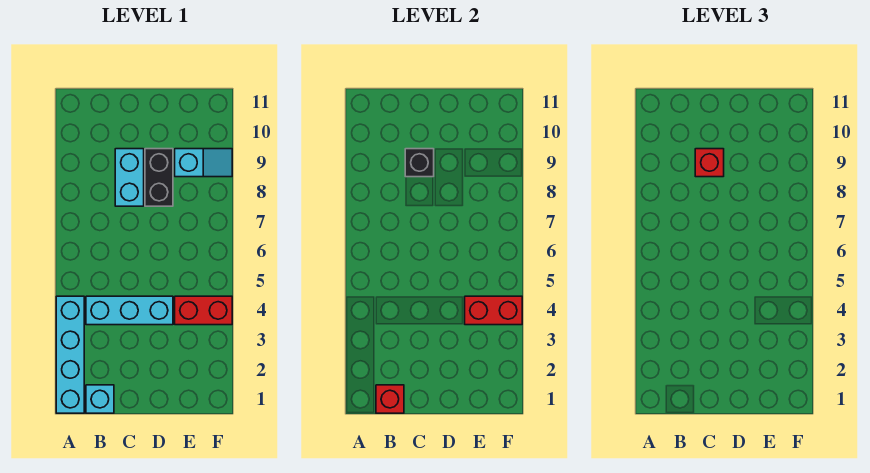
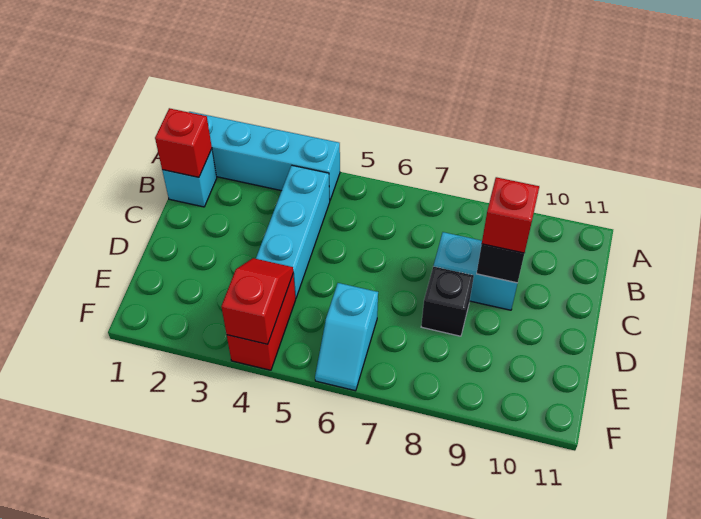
black brick D8:D9 level 1 -> black brick D8 level 1
red brick E4:F4 level 2 -> red slope E4:F4 level 2 top F
cyan slope E9:F9 level 1 top E -> cyan slope E6:F6 level 1 top E

